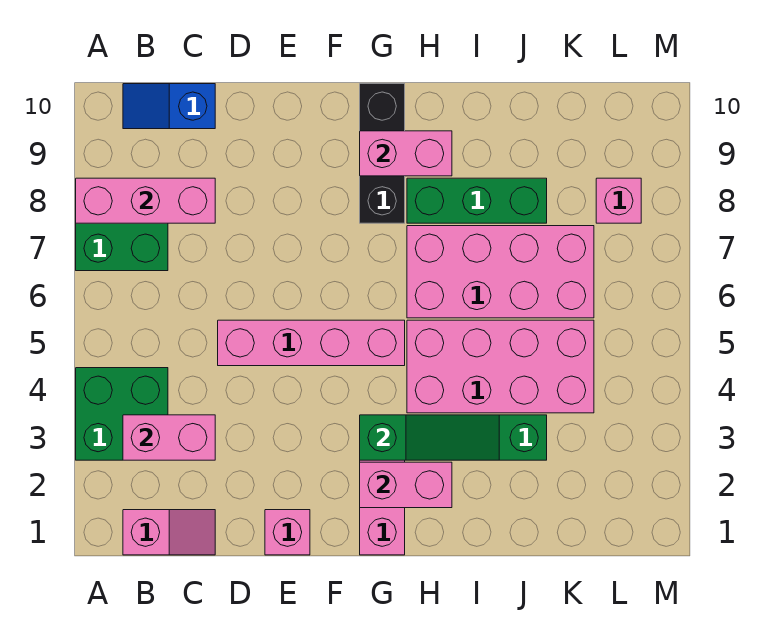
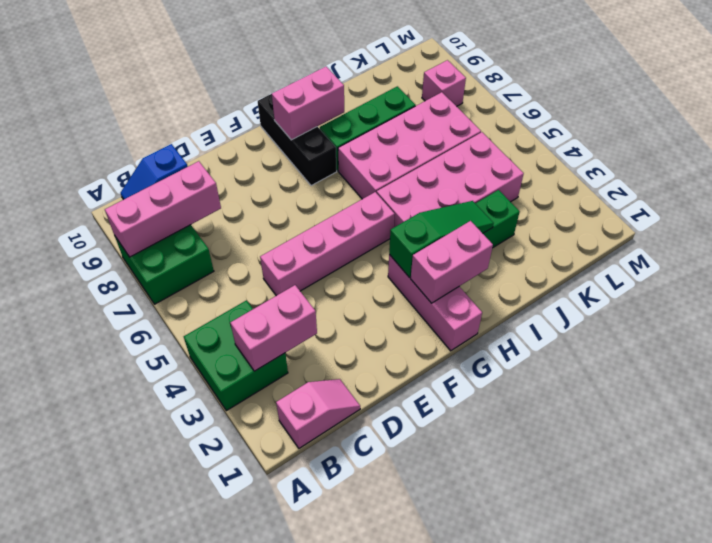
pink brick E1 level 1 -> none

